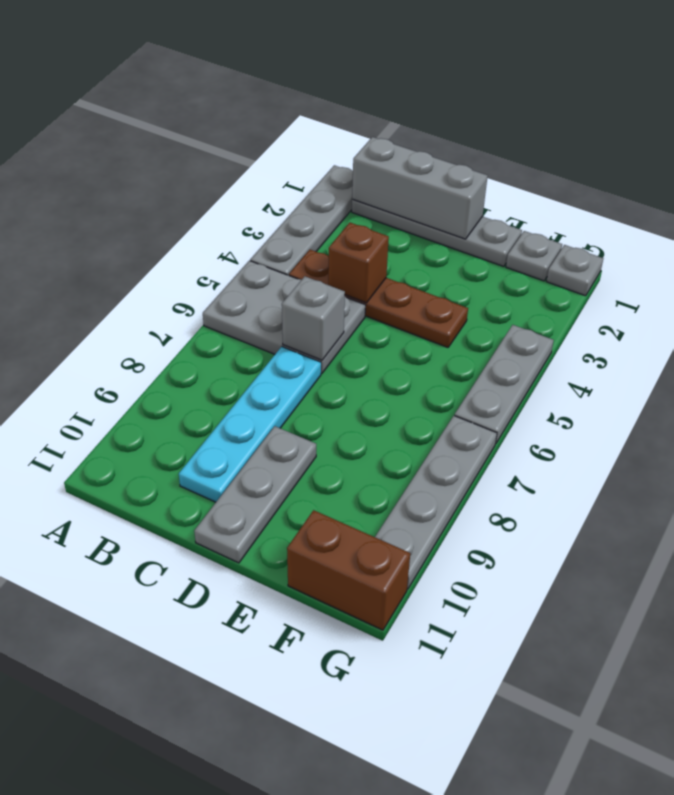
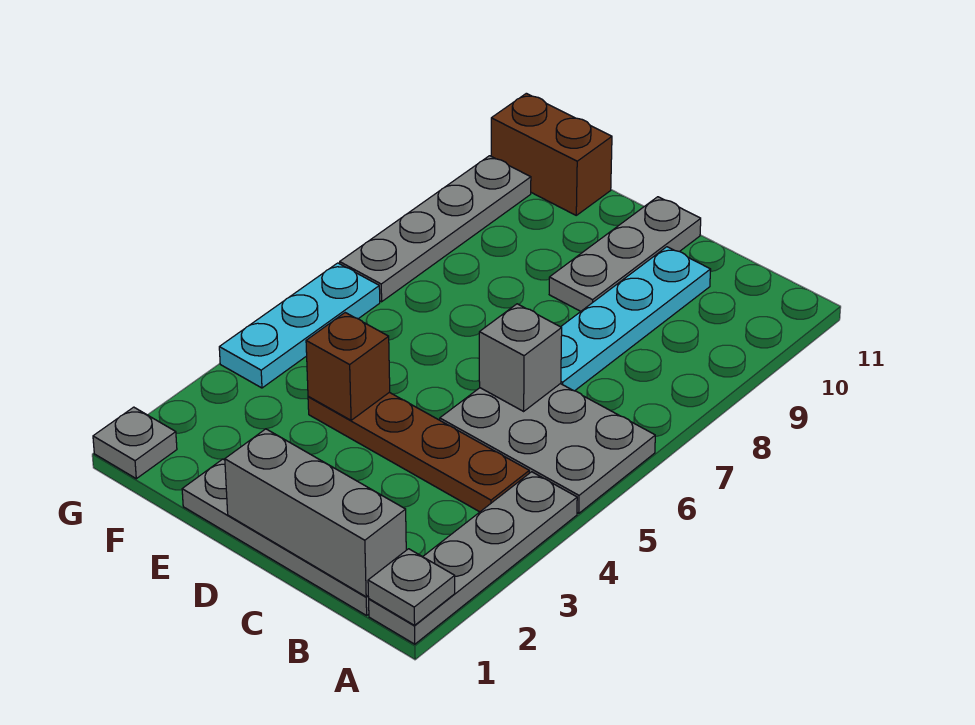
brown brick C4 level 2 -> brown brick E4 level 2
grey plate F1 level 1 -> grey plate A1 level 2
grey plate G4:G6 level 1 -> cyan plate G4:G6 level 1

